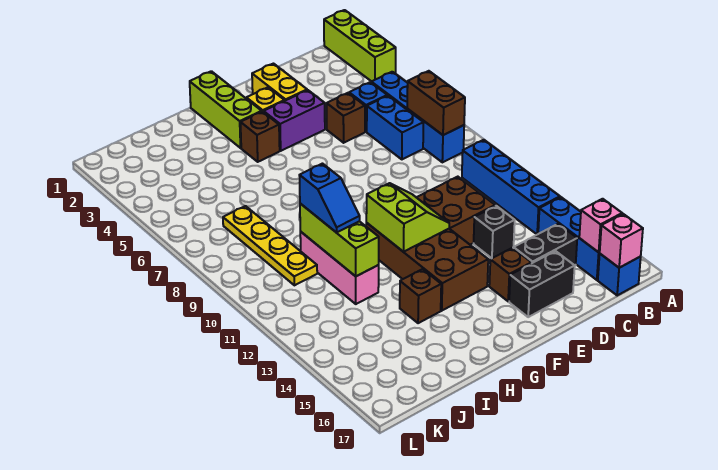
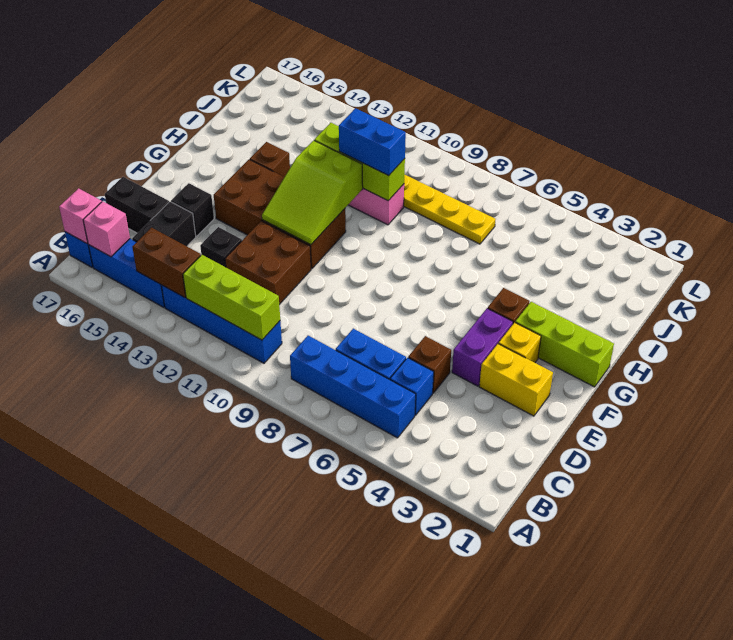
lime brick A1:A3 level 1 -> lime brick B10:B12 level 2
brown brick B7:B8 level 2 -> brown brick B13:B14 level 2
black brick D16:E16 level 1 -> black brick D16:D17 level 1
brown brick E15 level 1 -> black brick E15 level 1
lime slope F11:G12 level 2 top G -> lime slope F11:H12 level 2 top H
blue slope I10:I11 level 3 top 10 -> blue brick I10:I11 level 3

